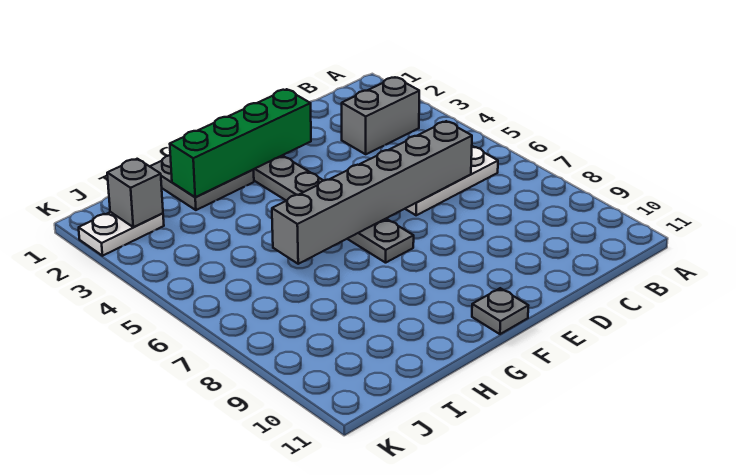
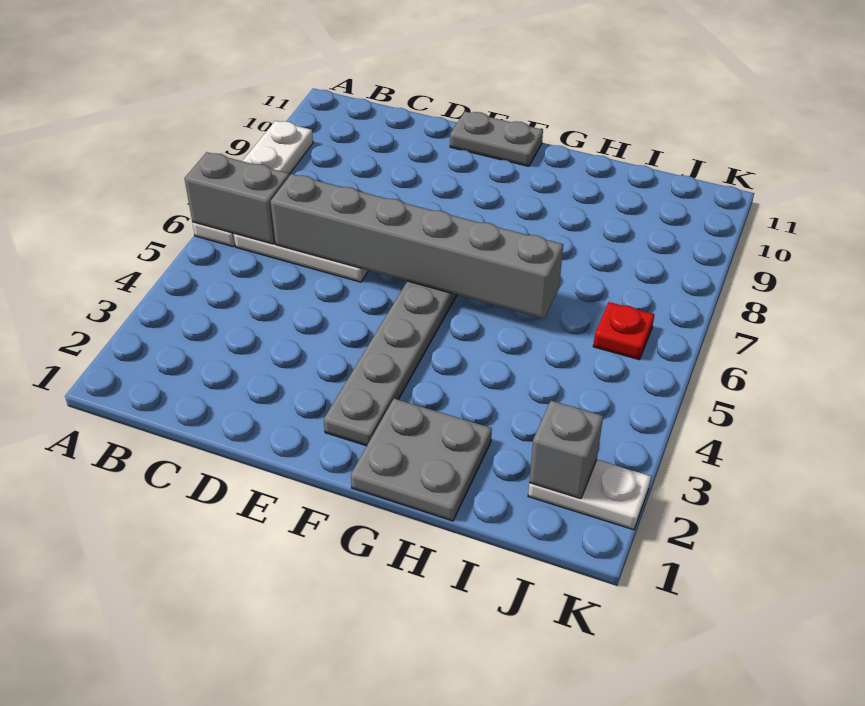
none -> white plate A6:A9 level 1
grey brick B3:C3 level 1 -> grey brick A6:B6 level 2
green brick E2:H2 level 2 -> none
grey plate F11 level 1 -> grey plate E11:F11 level 1
none -> red plate J6 level 1

